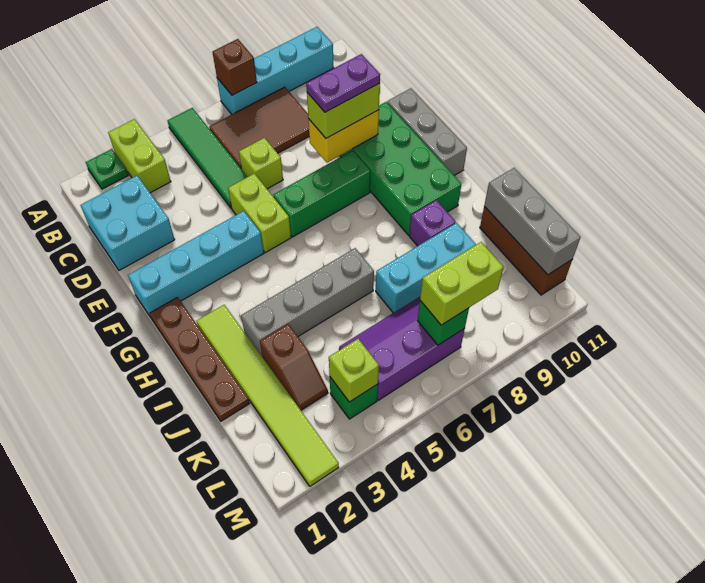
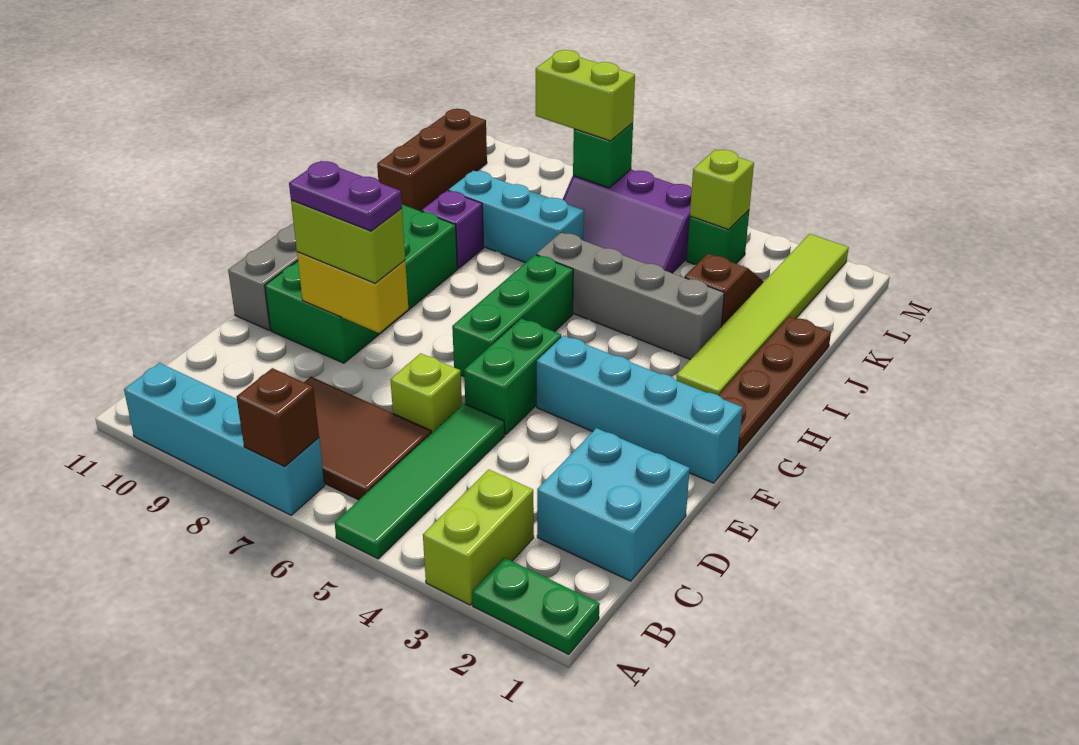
green plate A2 level 1 -> green plate A1:A2 level 1
lime brick E5:F5 level 1 -> green brick E5:F5 level 1
green brick F6:F8 level 1 -> green brick F6:H6 level 1
grey brick J11:L11 level 2 -> none

